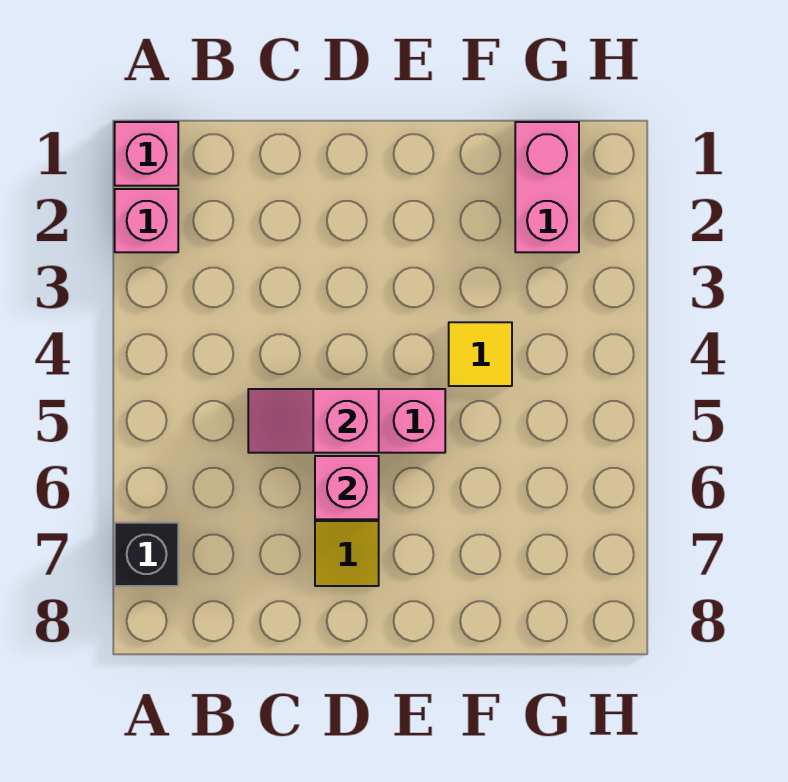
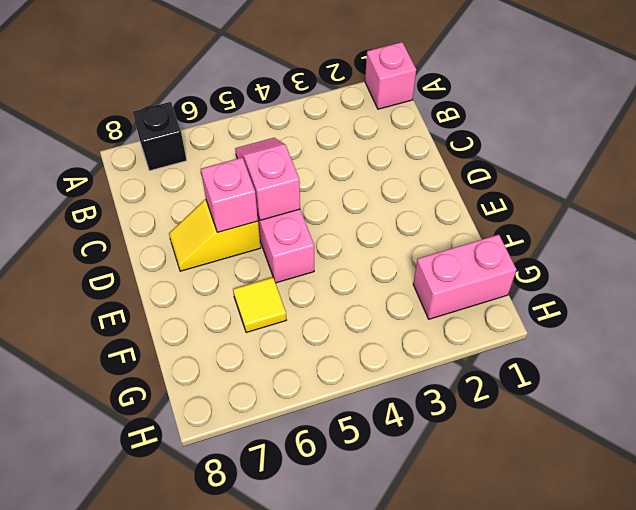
pink brick A2 level 1 -> none
yellow tile F4 level 1 -> yellow tile F6 level 1

